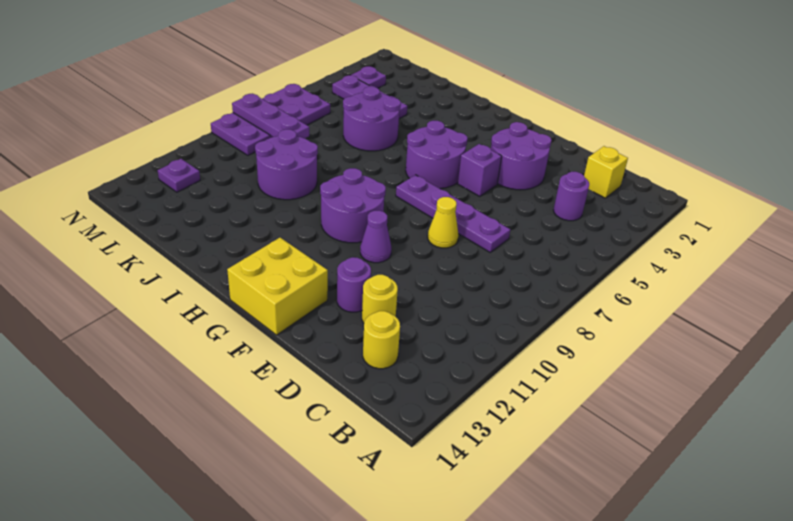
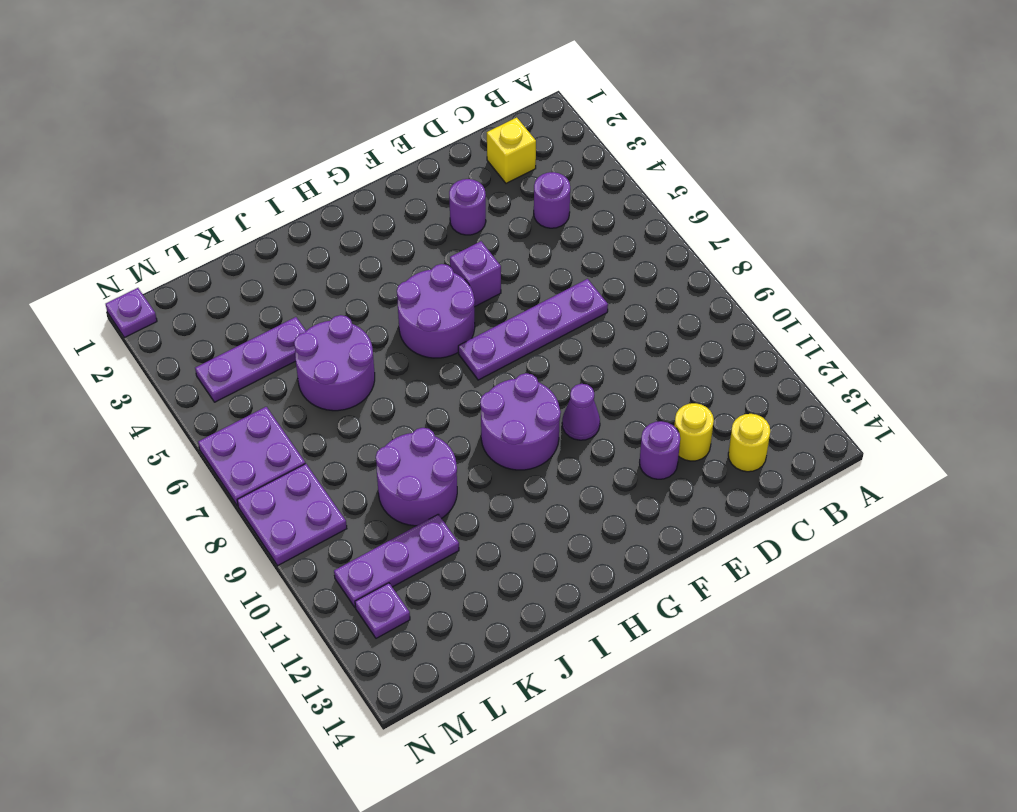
purple round brick E3:F4 level 1 -> purple round brick E3 level 1
yellow cone E8 level 1 -> none
yellow brick F13:G14 level 1 -> none
purple plate L8:N8 level 2 -> purple plate K11:M11 level 1
purple plate M3 level 1 -> purple plate N1 level 1

